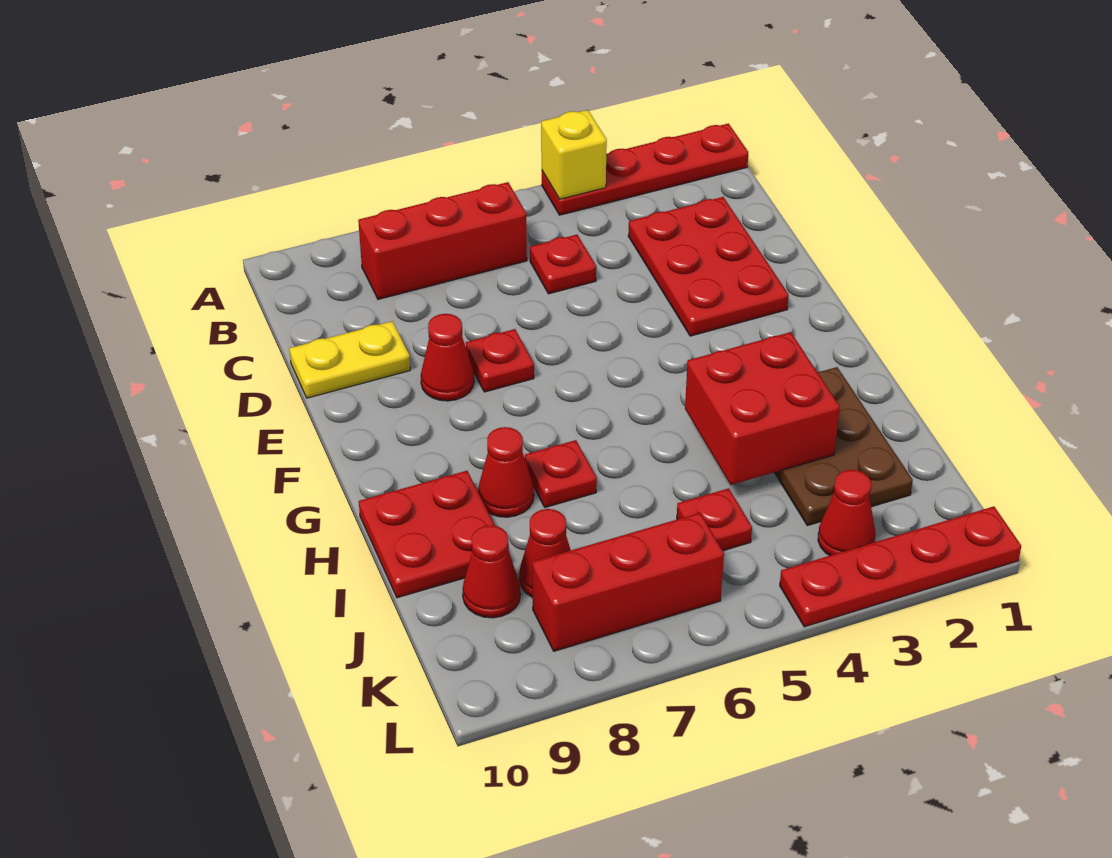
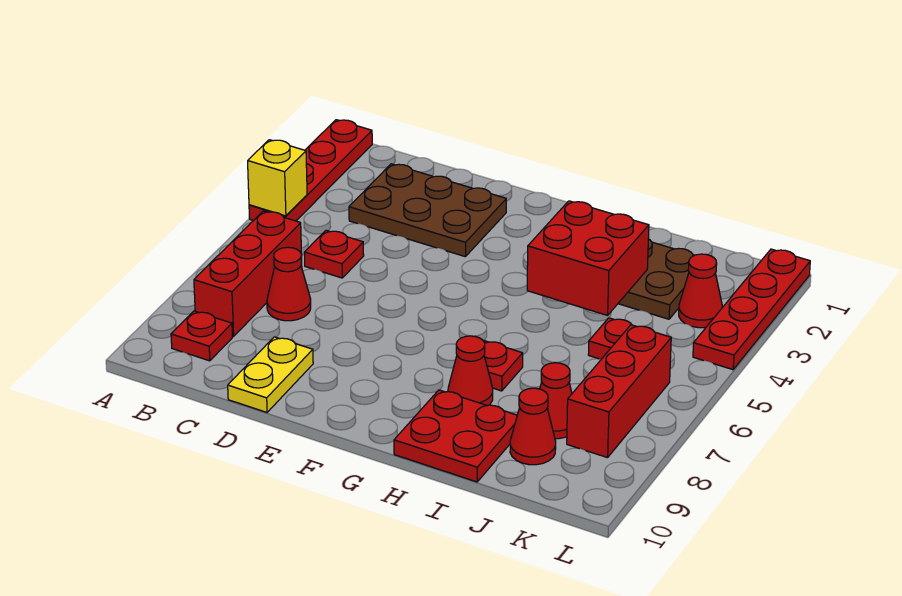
red plate C2:E3 level 1 -> brown plate C2:E3 level 1
red plate E7 level 1 -> red plate B9 level 1
red cone E8 level 1 -> red cone C7 level 1

